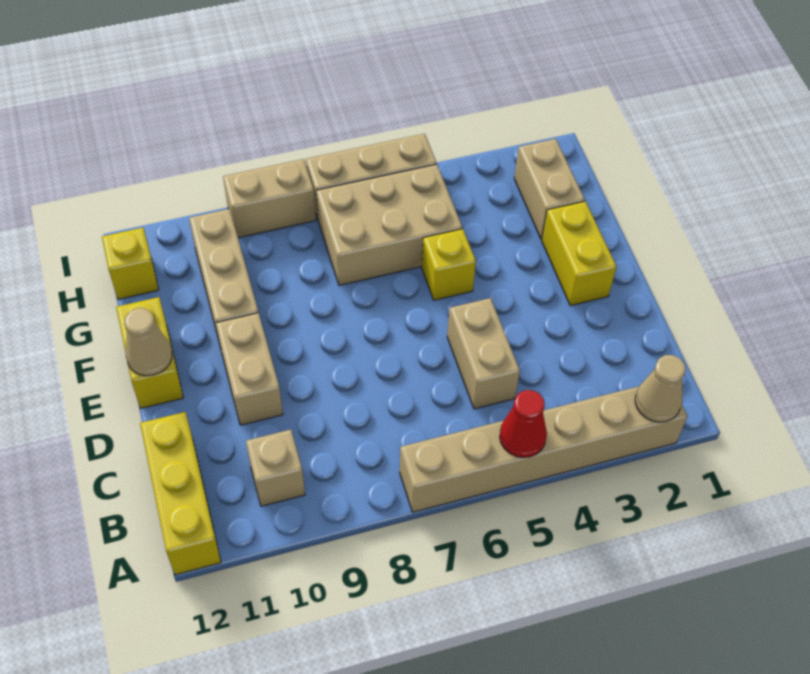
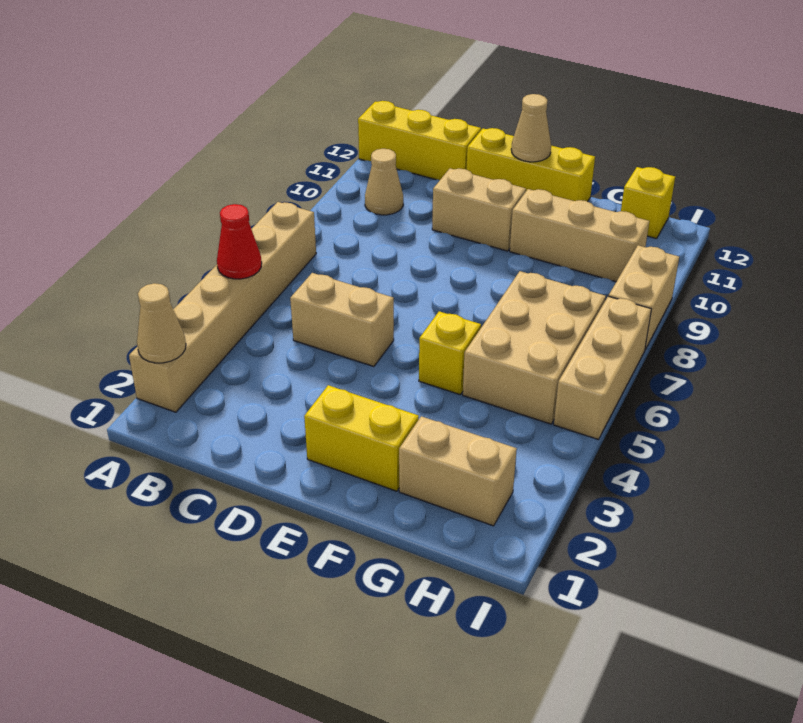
tan brick B10 level 1 -> tan cone B10 level 1
yellow brick E12:F12 level 1 -> yellow brick D12:F12 level 1

